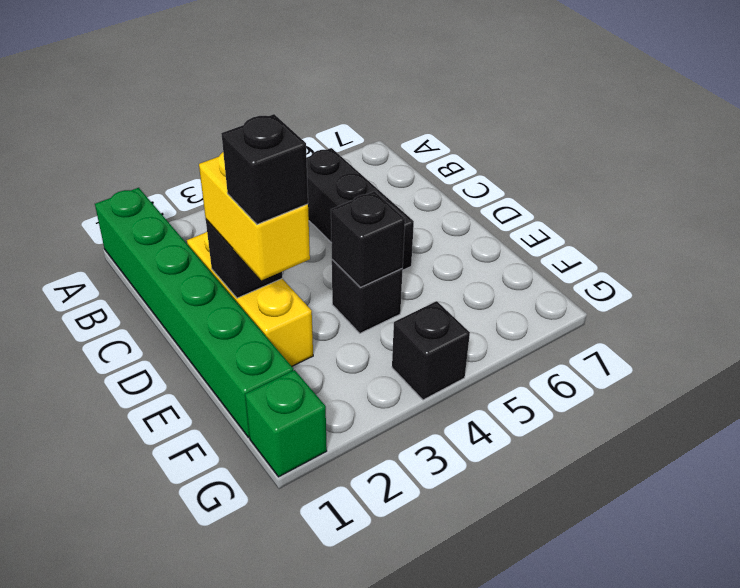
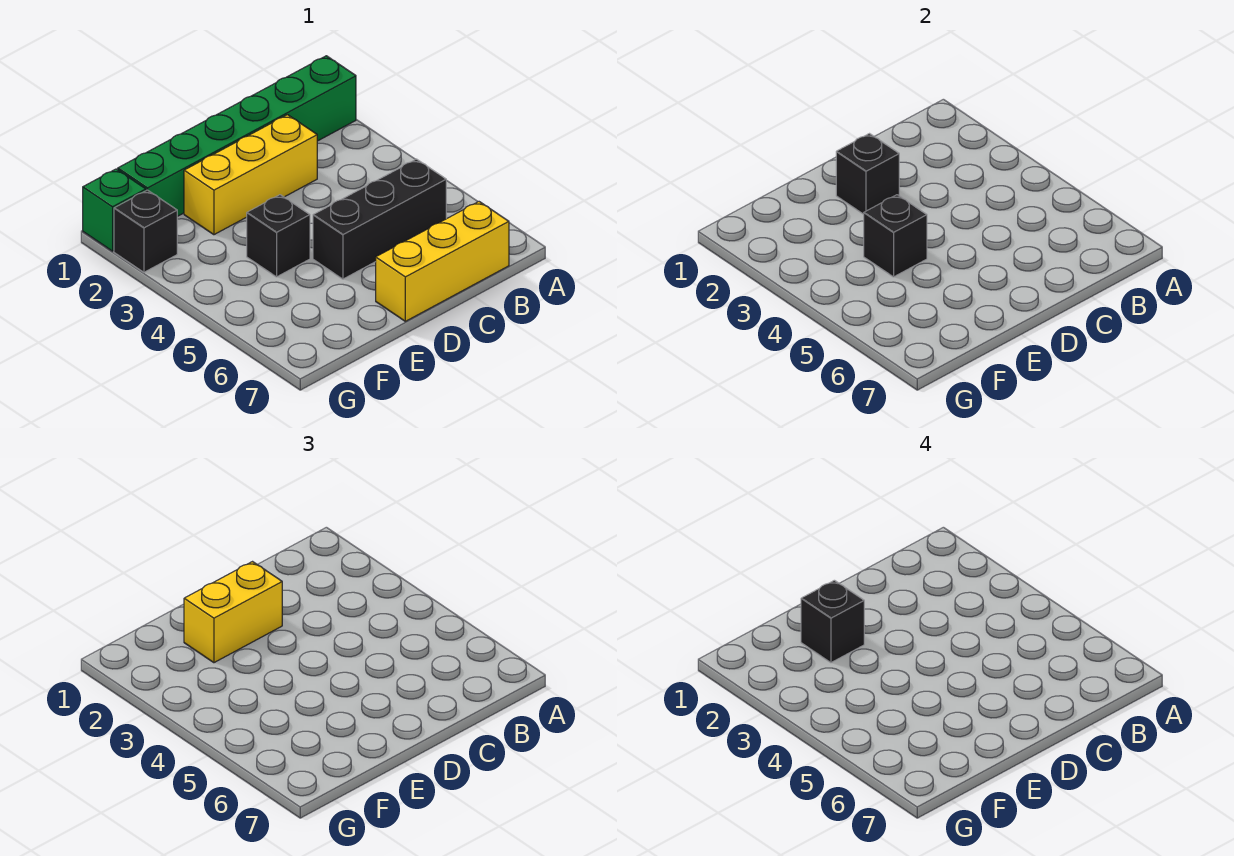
none -> yellow brick B7:D7 level 1
black brick G4 level 1 -> black brick G2 level 1

